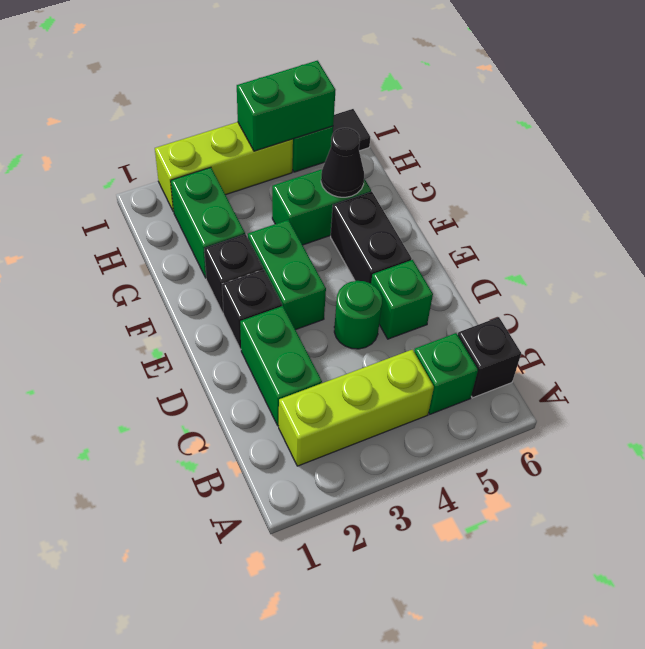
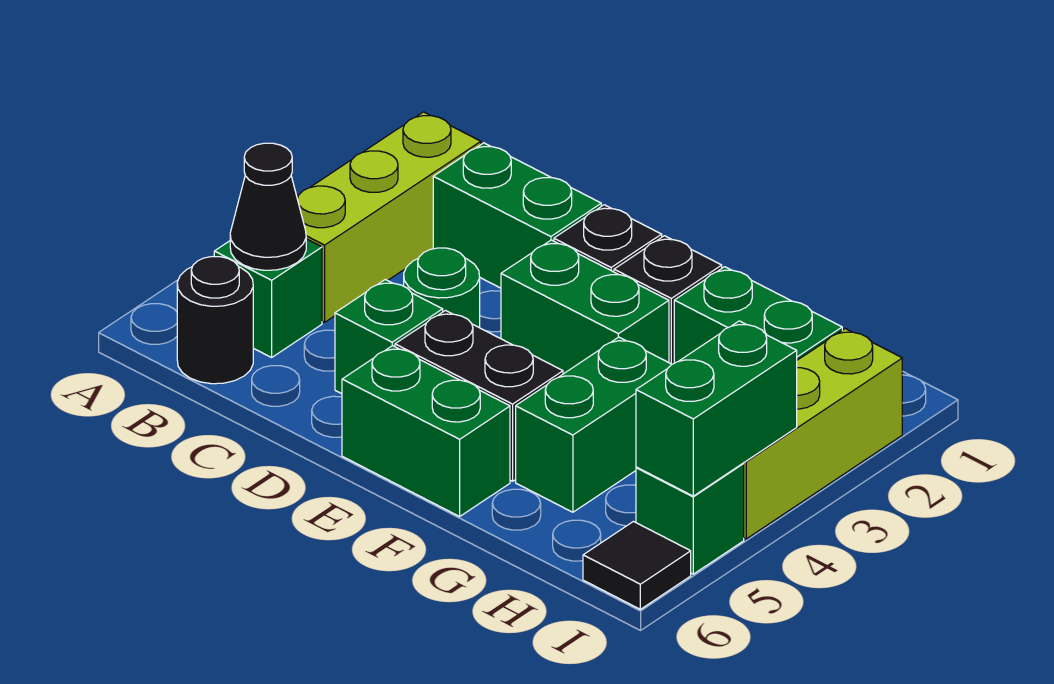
black brick B6 level 1 -> black round brick B6 level 1
none -> green brick E6:F6 level 1
black cone G5 level 2 -> black cone B5 level 2

